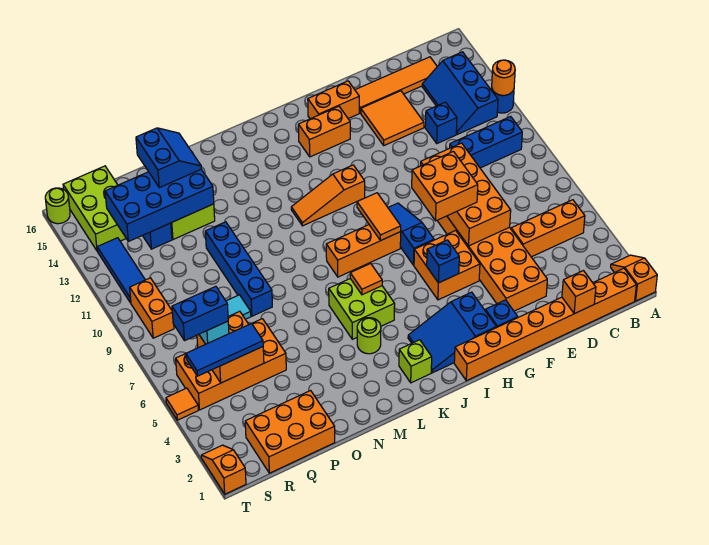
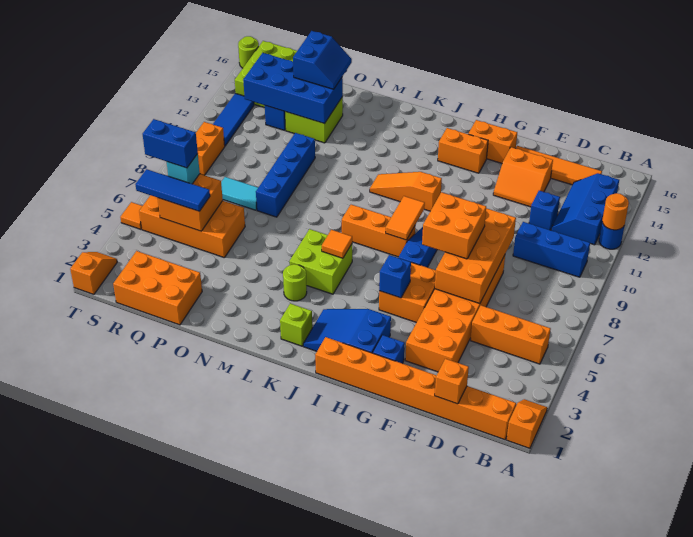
orange tile E13:F14 level 1 -> orange slope E13:F14 level 1 top 14

